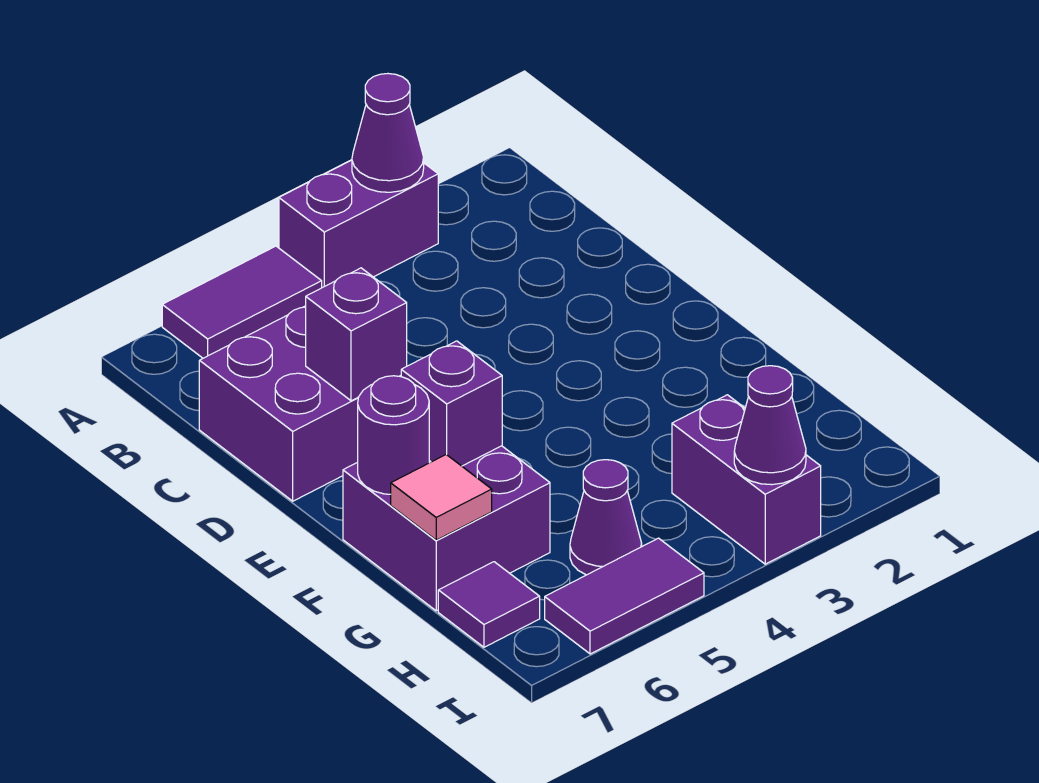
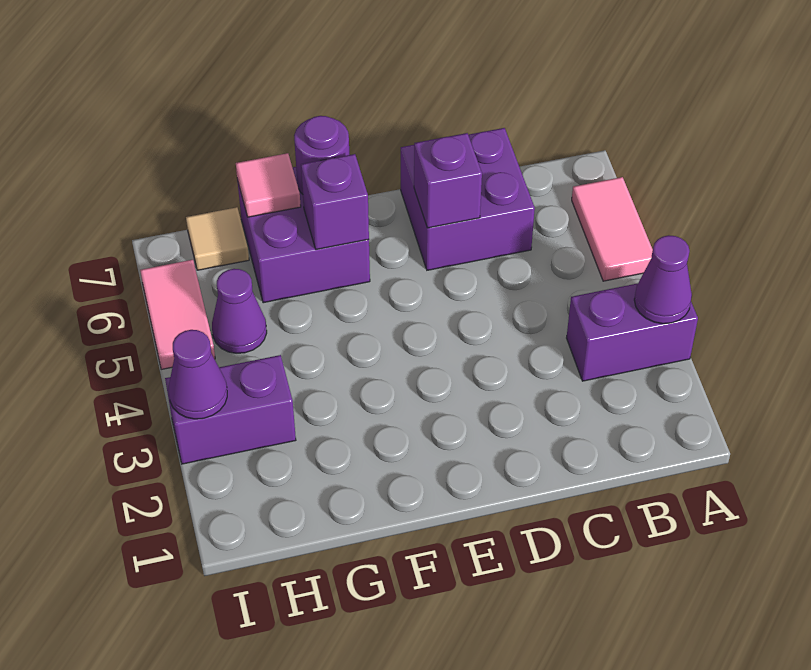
purple brick A3:A4 level 1 -> purple brick A3:B3 level 1
purple tile A5:A6 level 1 -> pink tile A5:A6 level 1
purple tile H7 level 1 -> tan tile H7 level 1
purple tile I5:I6 level 1 -> pink tile I5:I6 level 1

